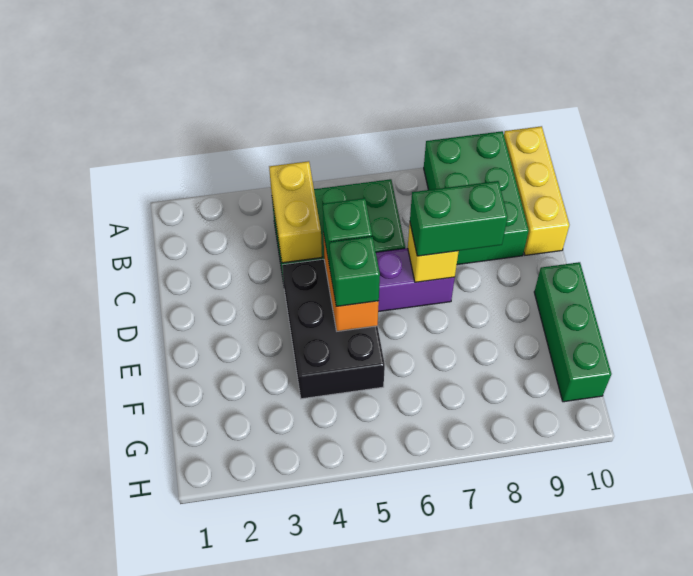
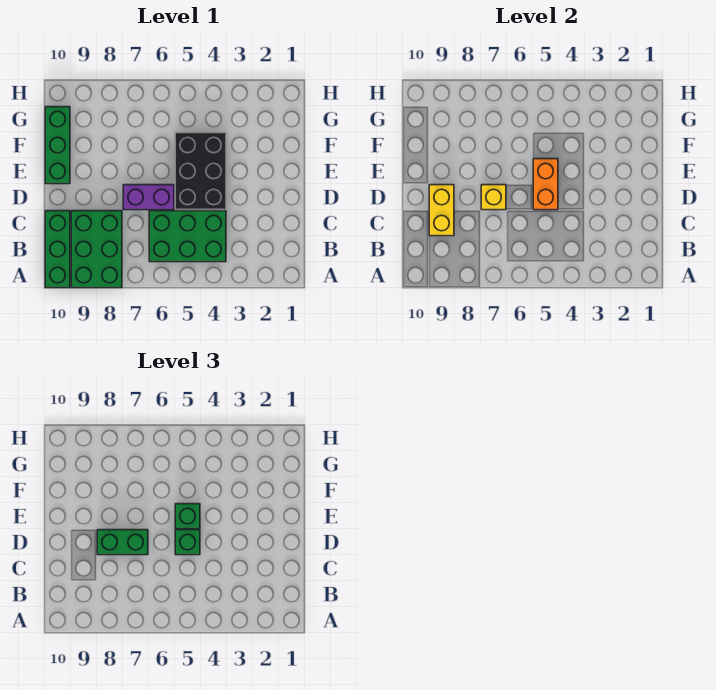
yellow brick A10:C10 level 1 -> green brick A10:C10 level 1
yellow brick B4:C4 level 2 -> yellow brick C9:D9 level 2

